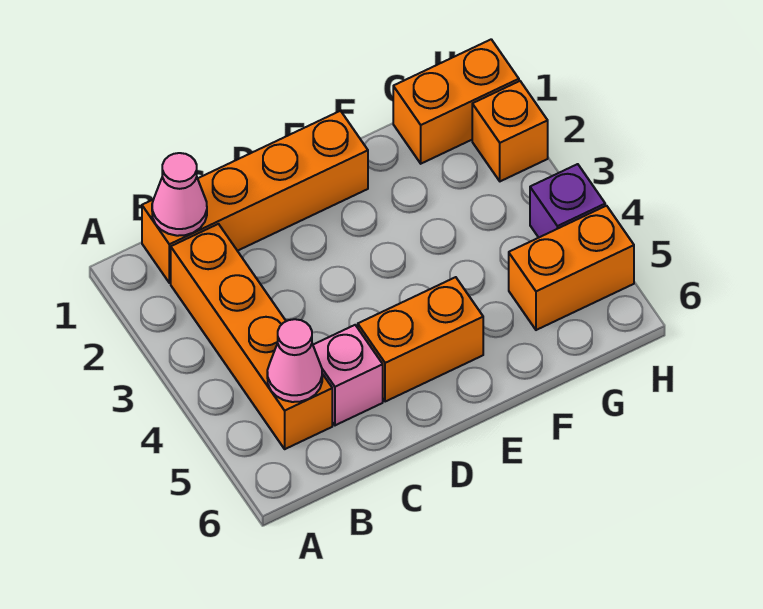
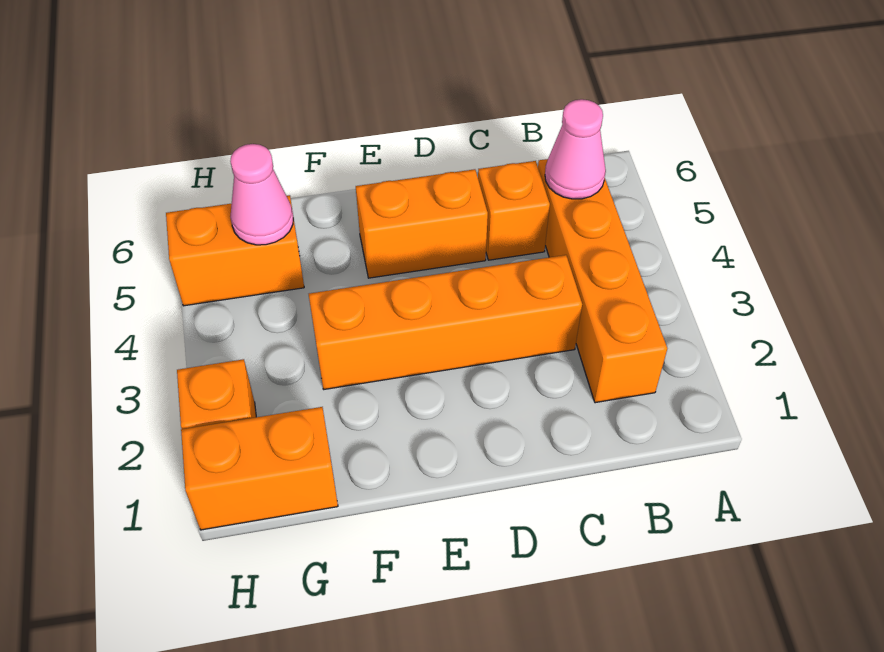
orange brick B1:E1 level 1 -> orange brick C3:F3 level 1
pink cone B1 level 2 -> pink cone G5 level 2
pink brick C5 level 1 -> orange brick C5 level 1
purple brick H4 level 1 -> none

